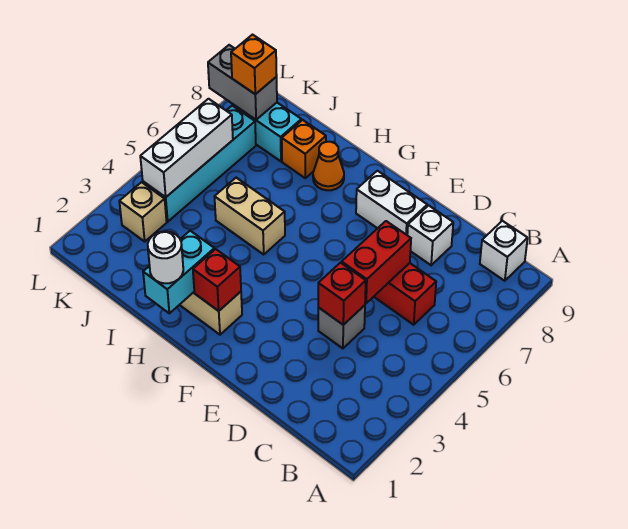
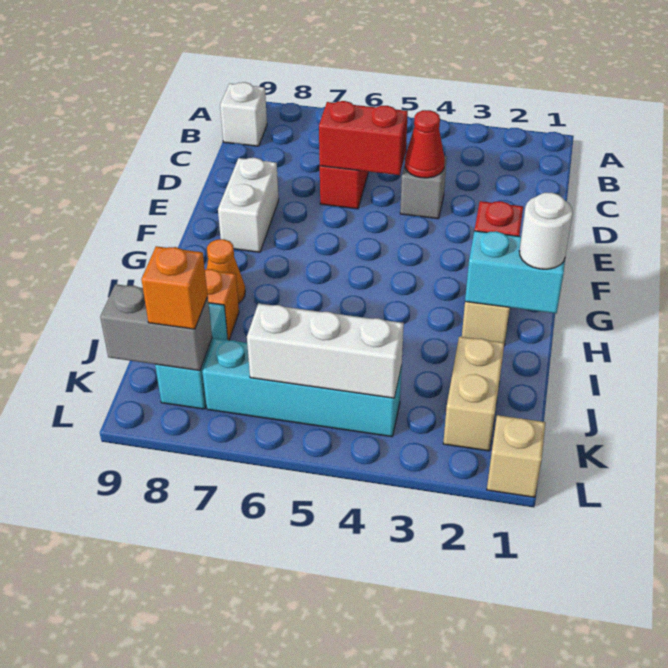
red brick D4 level 2 -> red cone D4 level 2
white brick D8 level 1 -> none
tan brick H5:I5 level 1 -> tan brick J2:K2 level 1
tan brick K3 level 1 -> tan brick L1 level 1
grey brick K8:L8 level 2 -> grey brick K8:K9 level 2

